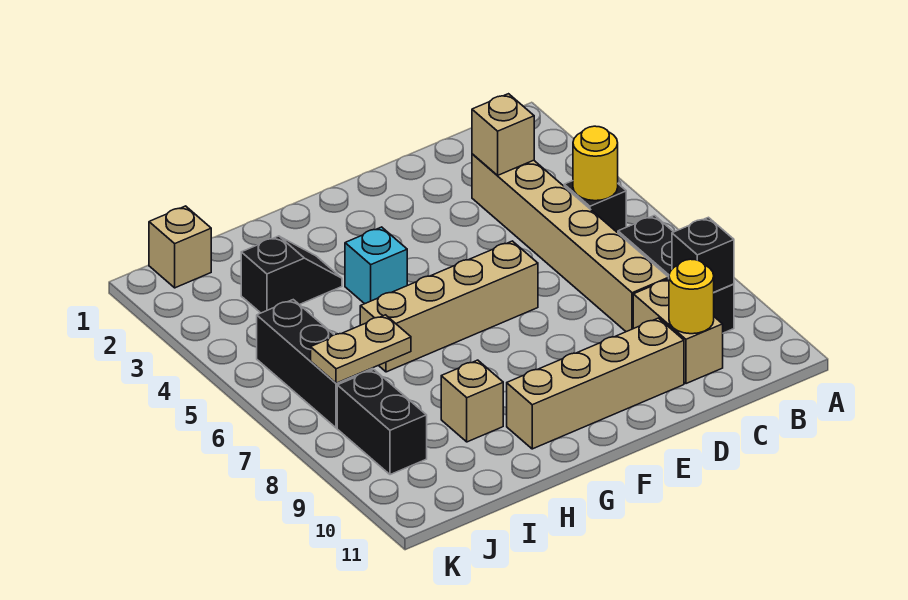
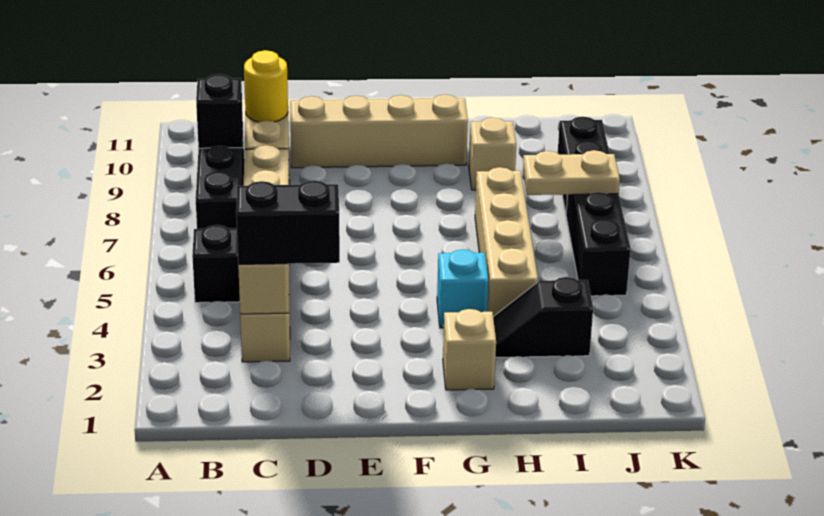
yellow round brick B5 level 2 -> none
none -> black brick C3:D3 level 3
tan brick E6:H6 level 1 -> tan brick H4:H7 level 1
tan brick J1 level 1 -> tan brick G2 level 1

